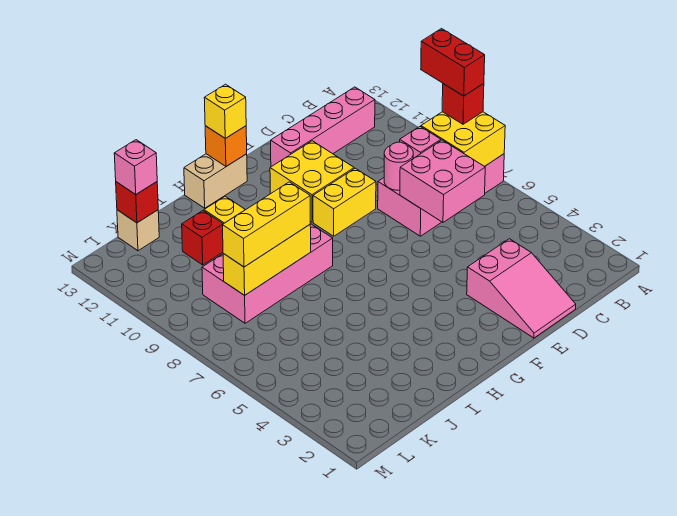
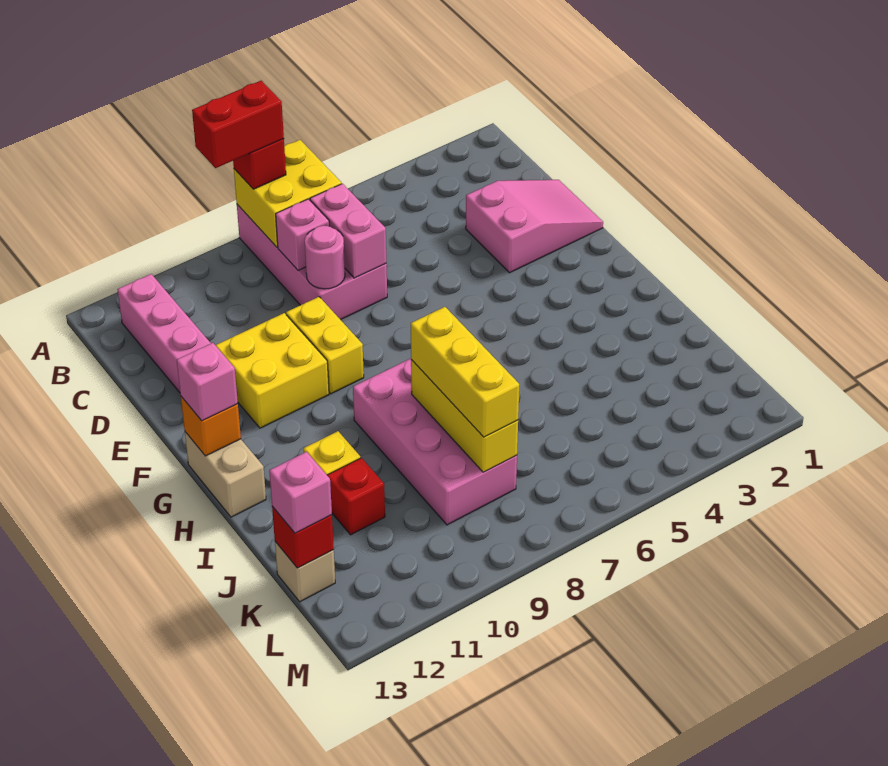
pink brick C6:D7 level 2 -> pink brick C7:D7 level 2
yellow brick G13 level 3 -> pink brick G13 level 3

